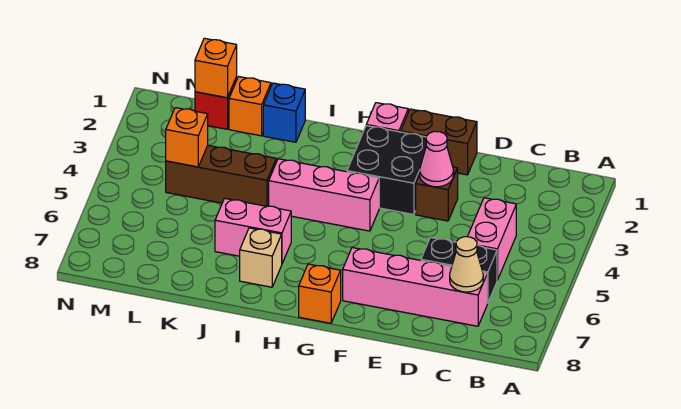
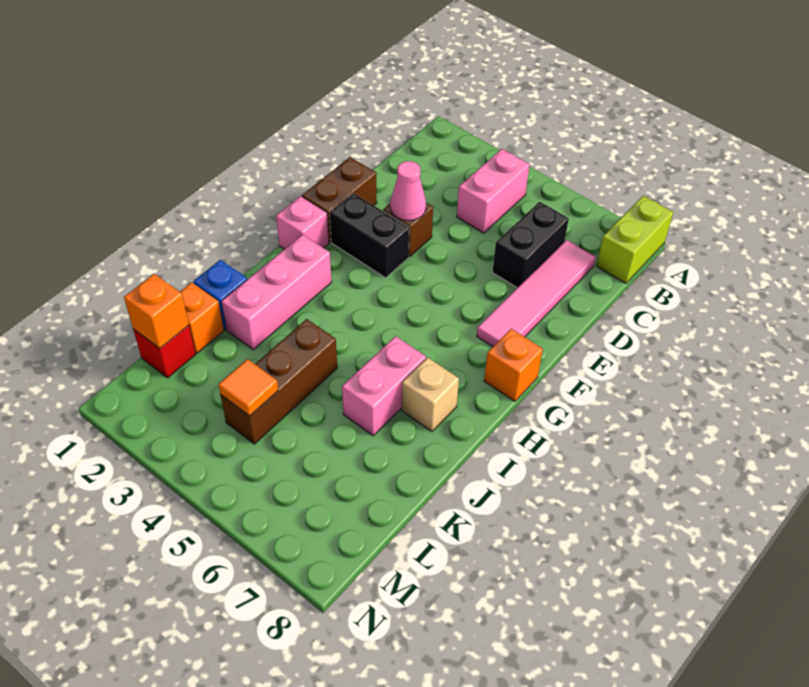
none -> lime brick A8:B8 level 1
pink brick C4:C5 level 1 -> pink brick B4:C4 level 1
pink brick C7:F7 level 1 -> pink tile C7:F7 level 1
tan cone C7 level 2 -> none
black brick F2:G3 level 1 -> black brick F2:F3 level 1
pink brick G4:I4 level 1 -> pink brick H2:J2 level 1
orange brick L4 level 2 -> orange tile L4 level 2

